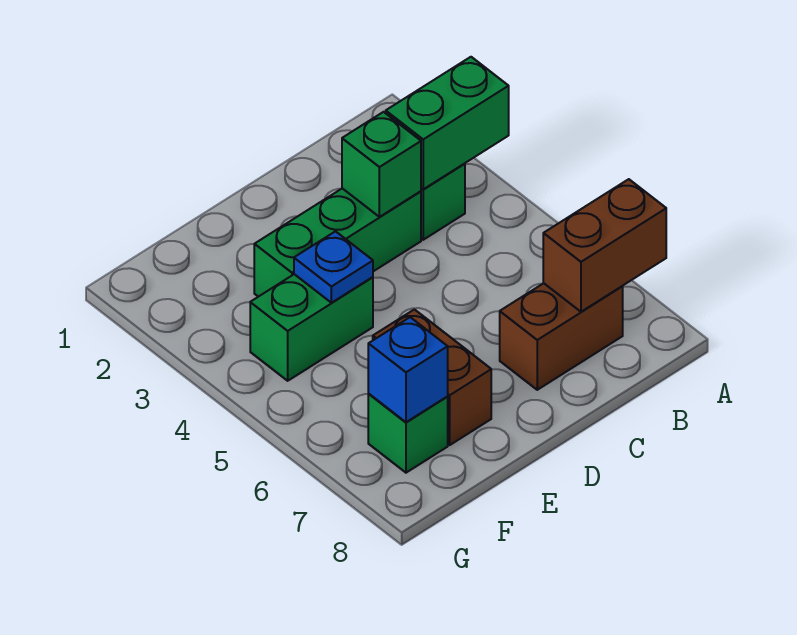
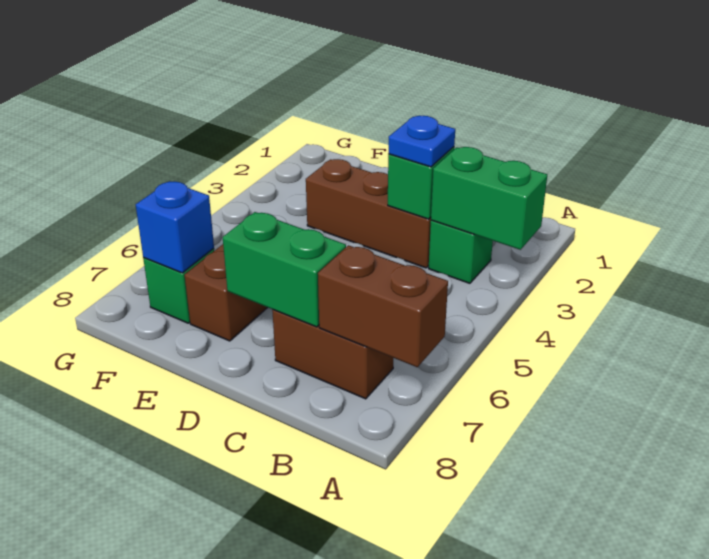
green brick C3:E3 level 1 -> brown brick C3:E3 level 1
green brick E4:F4 level 1 -> green brick C7:D7 level 2
blue plate E4 level 2 -> blue plate C3 level 3

